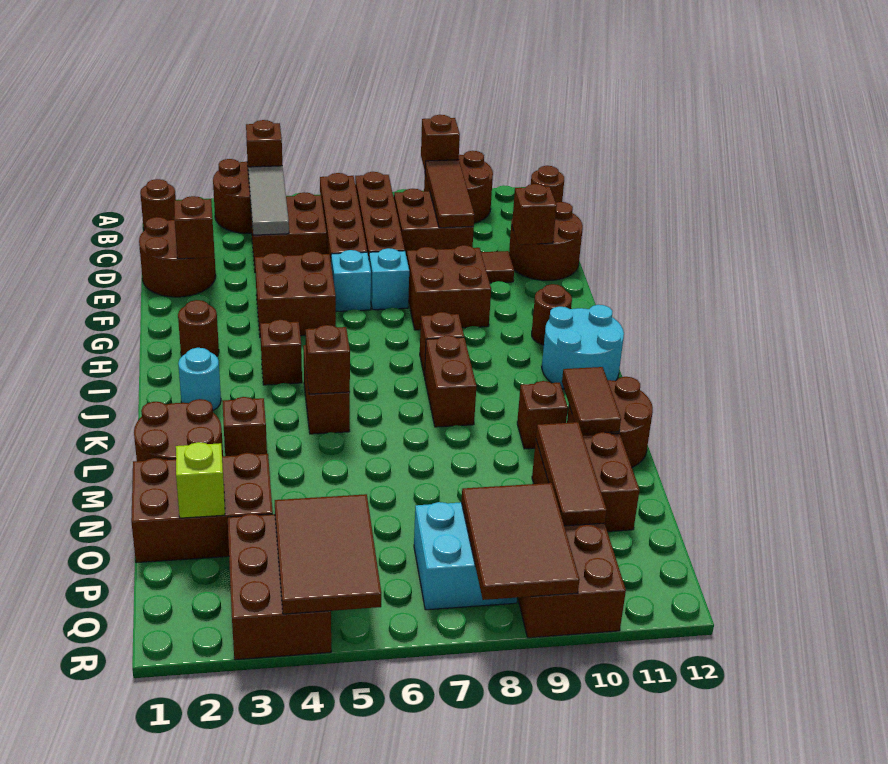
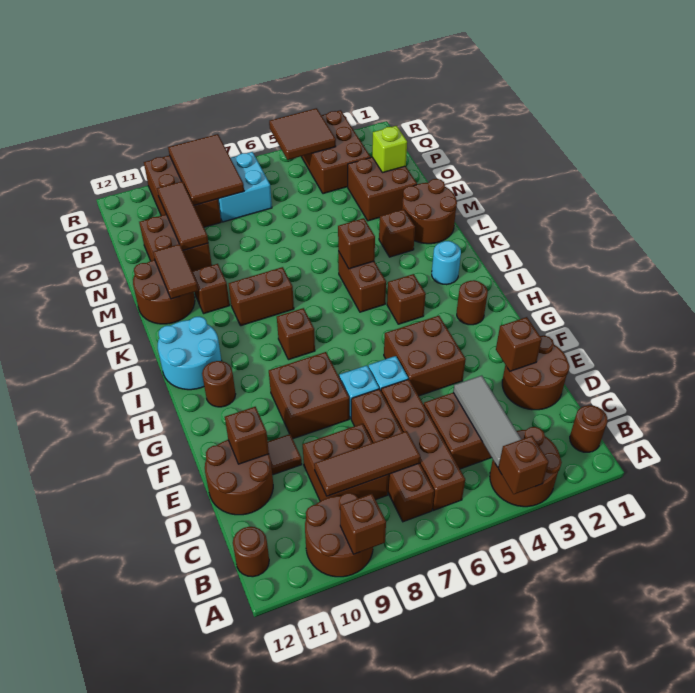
brown tile B9:D9 level 2 -> brown tile C7:C9 level 2
brown brick J8:K8 level 1 -> brown brick K8:K9 level 1
brown brick N1:O3 level 1 -> brown brick N2:O3 level 1
brown tile P4:R5 level 2 -> brown tile Q4:R5 level 2

